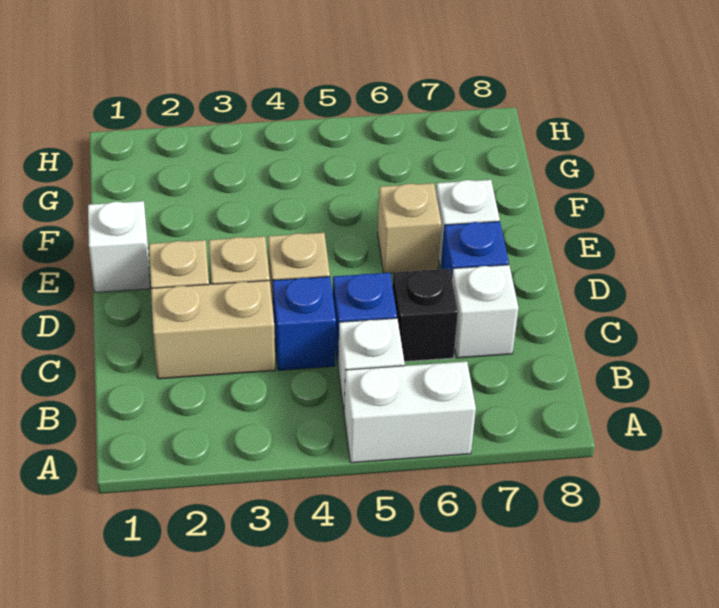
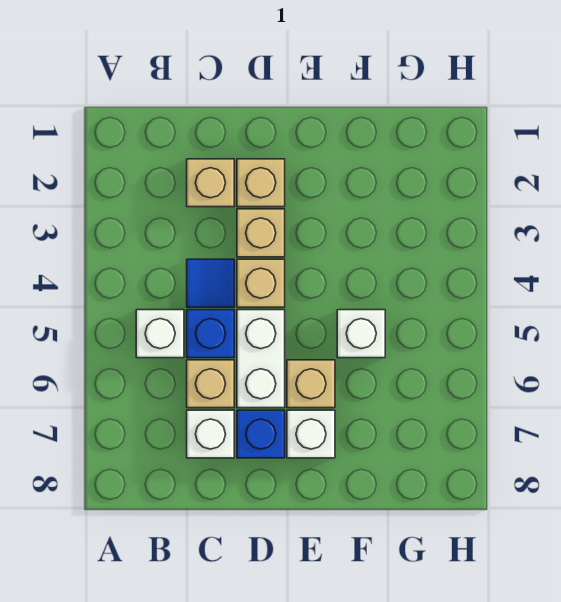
white brick A5:A6 level 1 -> white brick D5:D6 level 1
tan brick C2:C3 level 1 -> tan brick C2 level 1
blue brick C4 level 1 -> blue tile C4 level 1
black brick C6 level 1 -> tan brick C6 level 1
white brick E1 level 1 -> white brick F5 level 1

